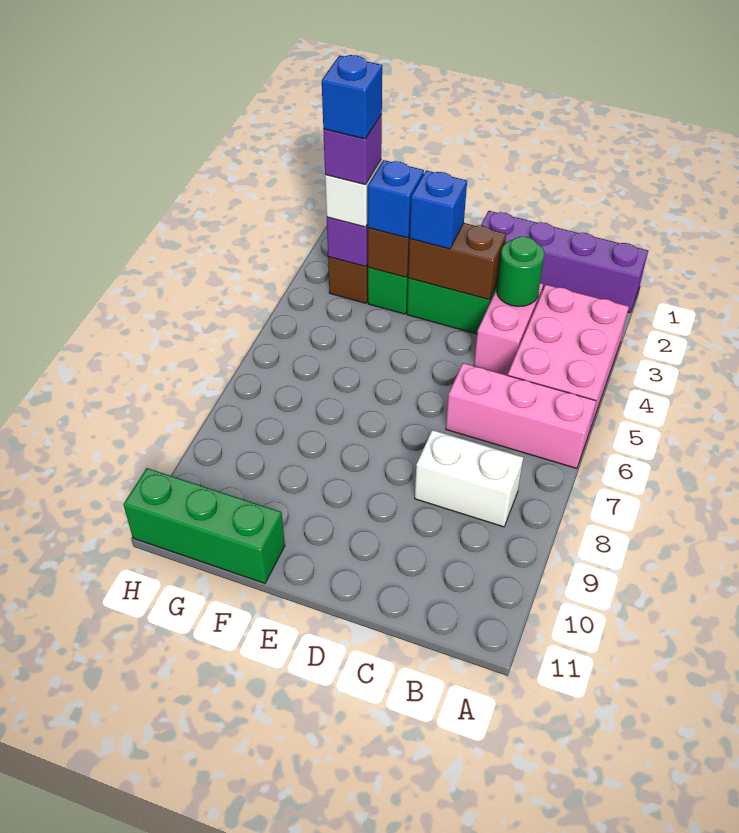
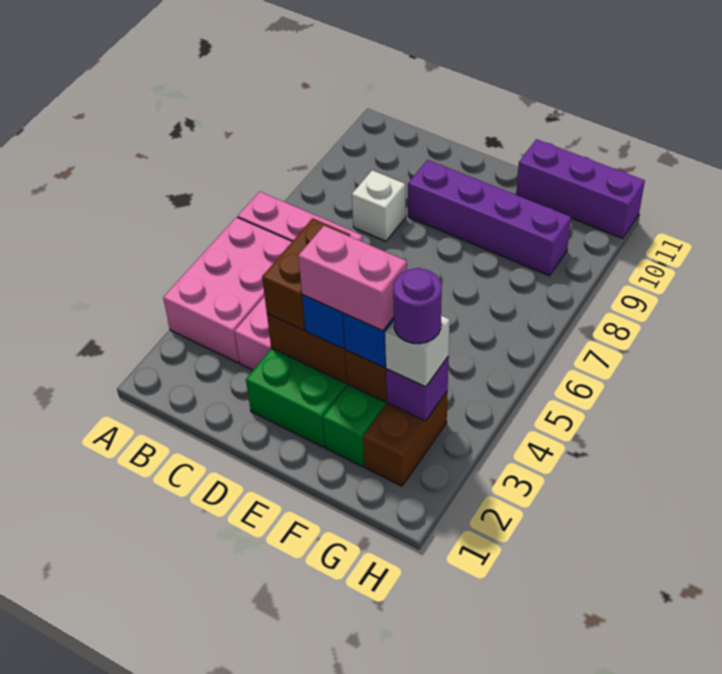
purple brick A1:D1 level 1 -> purple brick D9:G9 level 1
white brick B8:C8 level 1 -> white brick C8 level 1
green round brick C3 level 2 -> none
none -> brown brick D3:D4 level 3
none -> pink brick E3:F3 level 4
green brick F11:H11 level 1 -> purple brick F11:H11 level 1
purple brick G3 level 4 -> purple round brick G3 level 4
blue brick G3 level 5 -> none

